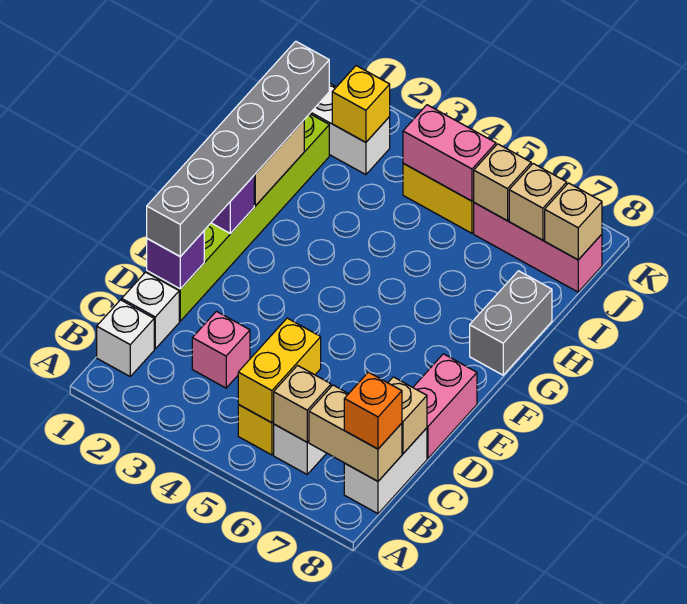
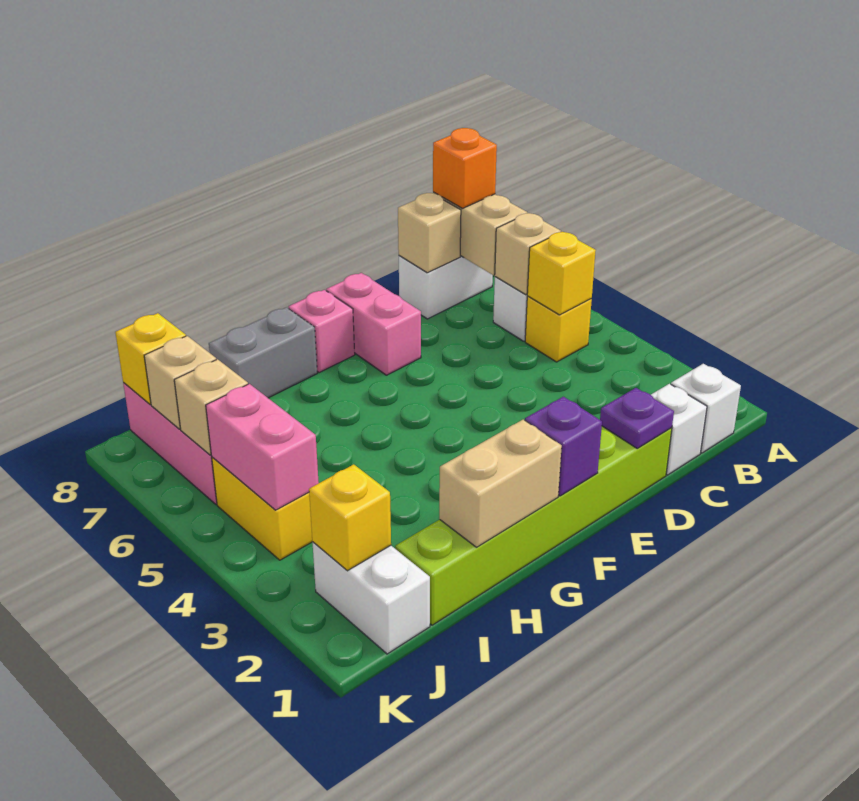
yellow brick B5:C5 level 2 -> yellow brick B5 level 2
pink brick C3 level 1 -> pink brick F8 level 1
purple brick D1 level 2 -> purple plate D1 level 2
grey brick D1:I1 level 3 -> none
pink brick D8:E8 level 1 -> pink brick E7:E8 level 1
tan brick J8 level 2 -> yellow brick J8 level 2

